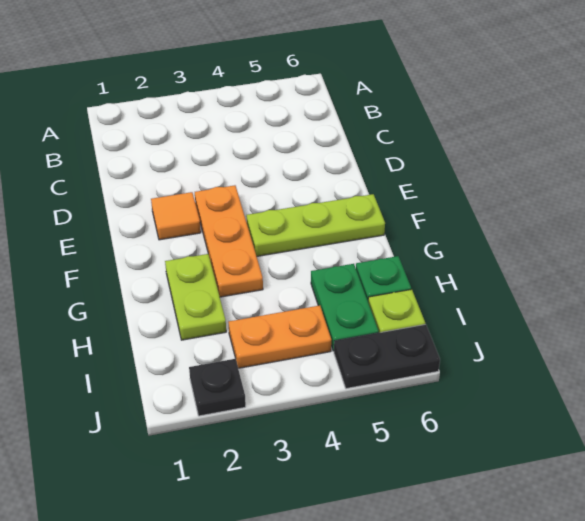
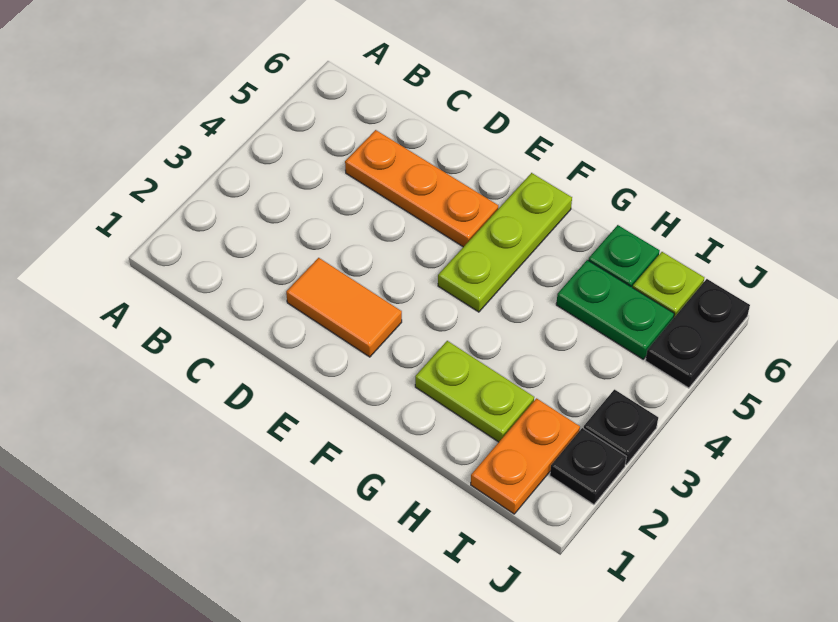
orange tile E2 level 1 -> orange tile D2:E2 level 1
orange plate E3:G3 level 1 -> orange plate C5:E5 level 1
orange plate I3:I4 level 1 -> orange plate I1:I2 level 1
none -> black plate J3 level 1

